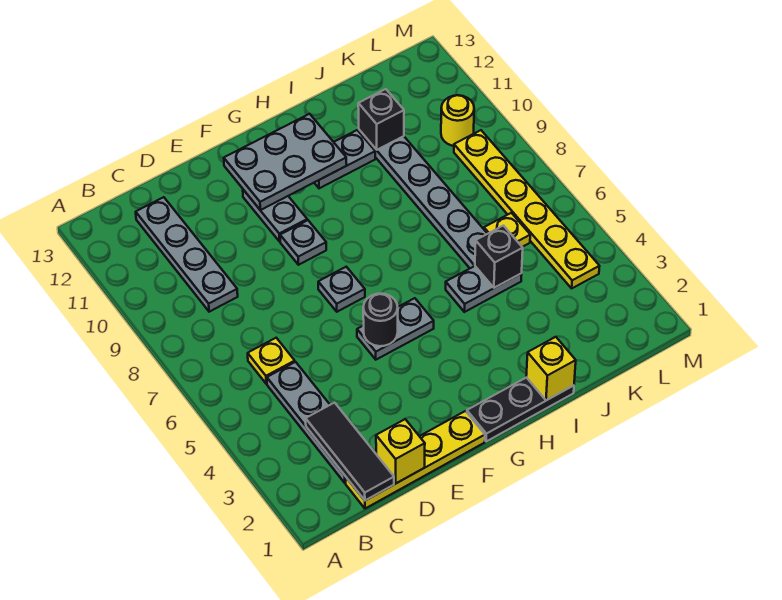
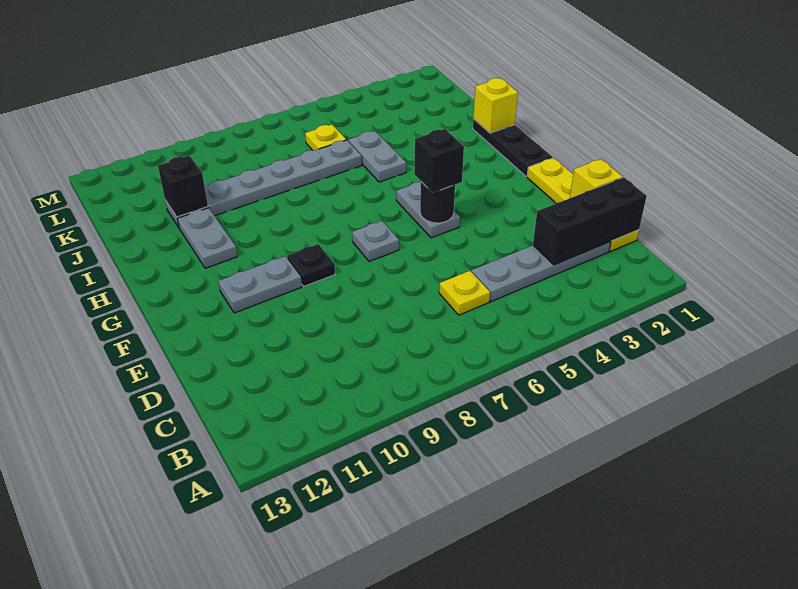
black tile C1:C3 level 2 -> black brick C1:C3 level 2
grey plate C9:C12 level 1 -> none
grey plate F9 level 1 -> black plate F9 level 1
grey plate F11:H12 level 2 -> none
black brick J5 level 2 -> black brick F5 level 3
yellow plate L4:L9 level 1 -> none
yellow round brick L10 level 1 -> none

